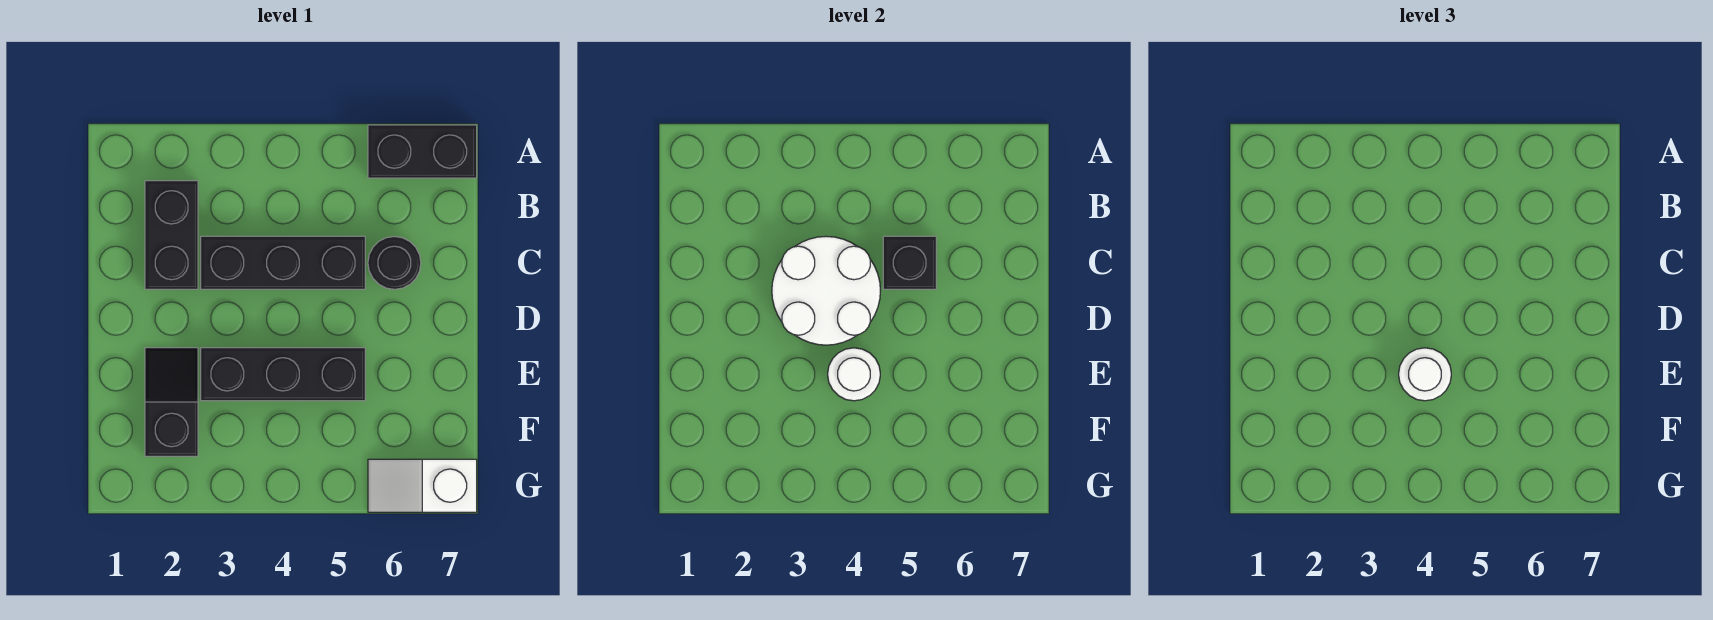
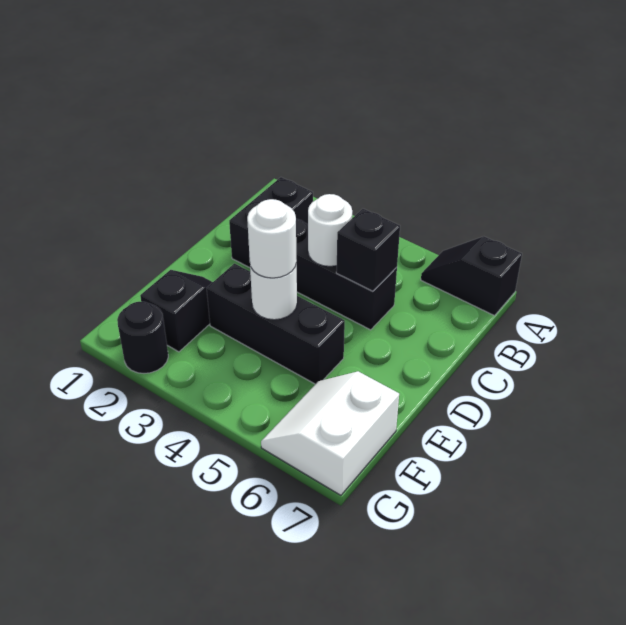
black brick A6:A7 level 1 -> black slope A6:A7 level 1 top 7
white round brick C3:D4 level 2 -> white round brick C4 level 2
black round brick C6 level 1 -> black round brick G2 level 1
white slope G6:G7 level 1 top 7 -> white slope F6:G7 level 1 top 7

